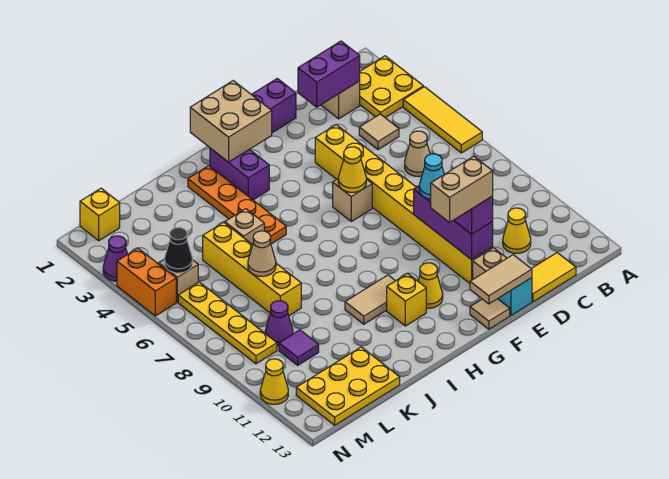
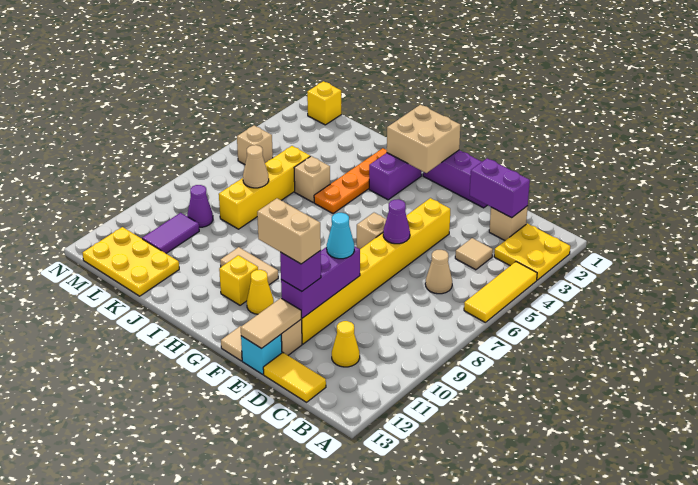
tan tile E13:F13 level 2 -> tan tile E12:E13 level 2
yellow cone F6 level 2 -> none
purple tile L10 level 1 -> purple tile L10:L11 level 1
black cone M5 level 2 -> none
yellow plate M6:M9 level 1 -> none
purple cone N3 level 1 -> purple cone E6 level 2
orange brick N4:N5 level 1 -> none
yellow cone N11 level 1 -> none

